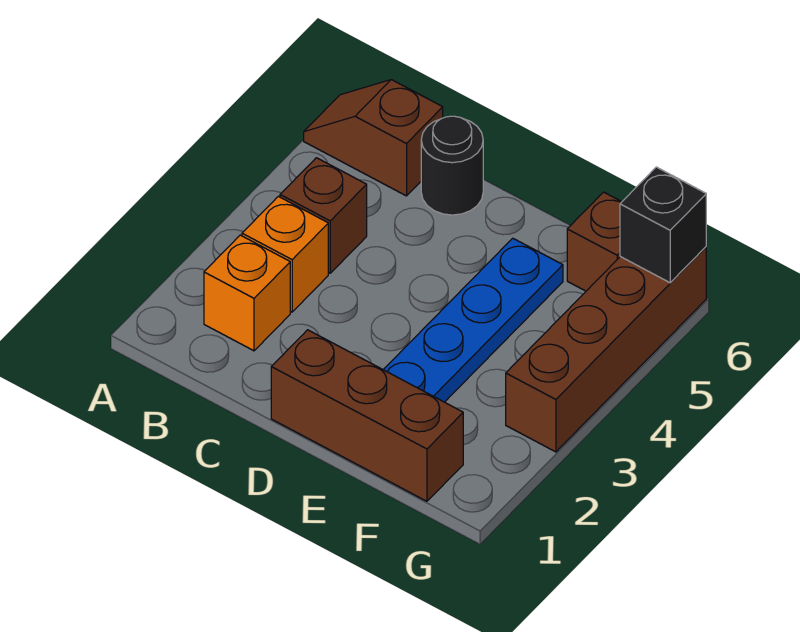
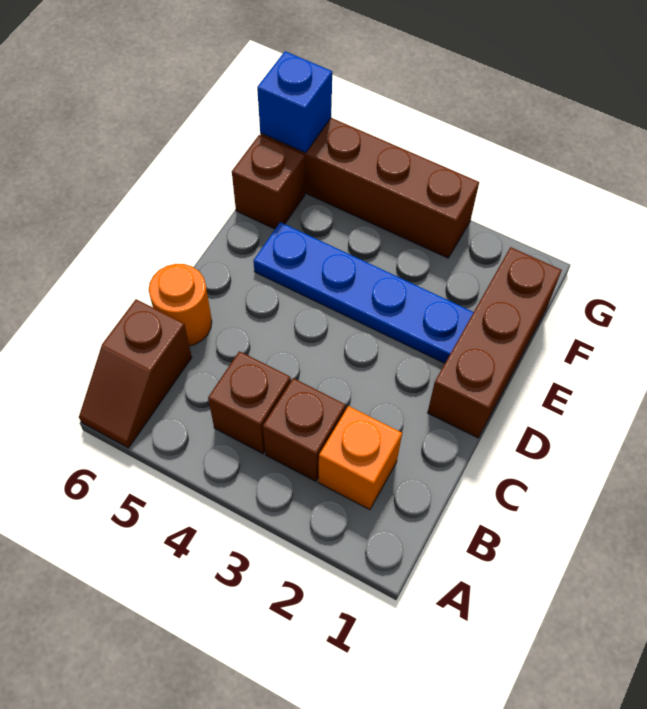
orange brick B3 level 1 -> brown brick B3 level 1
black round brick C6 level 1 -> orange round brick C6 level 1
black brick G6 level 2 -> blue brick G6 level 2

